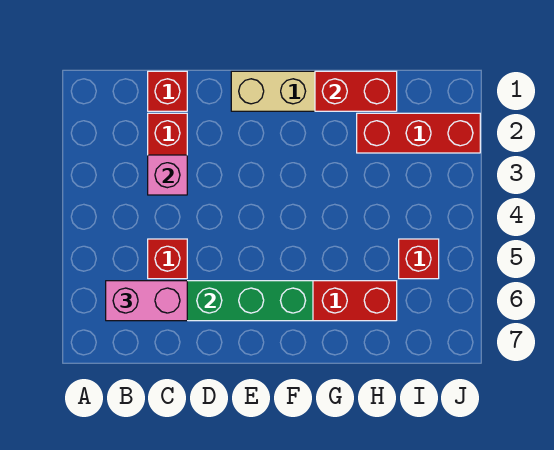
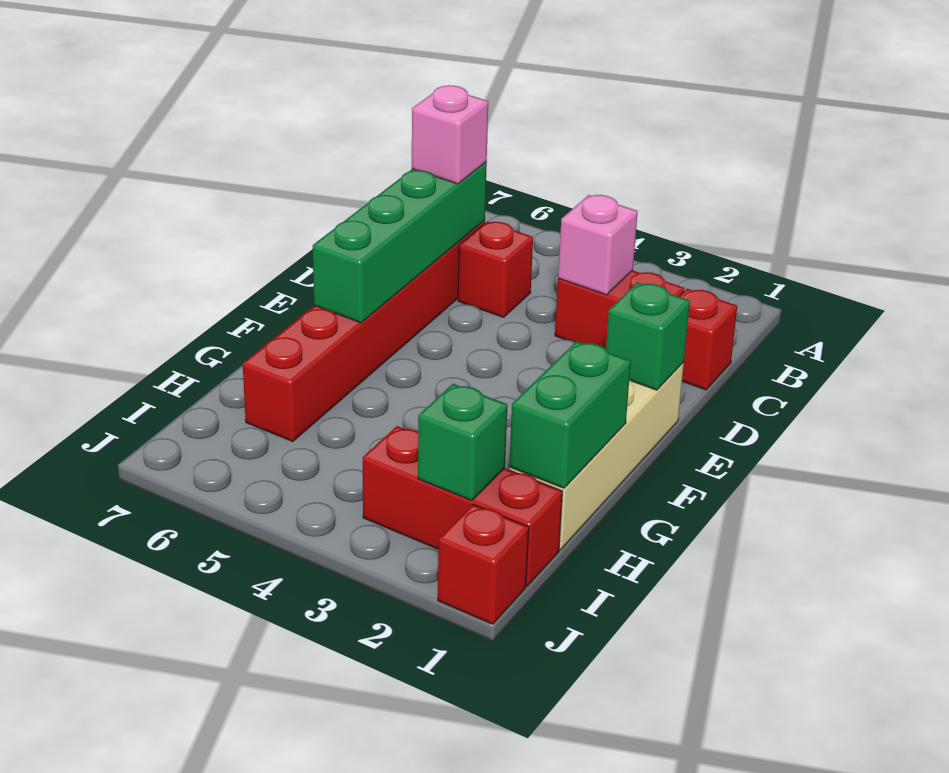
pink brick B6:C6 level 3 -> pink brick C6 level 3
none -> green brick E1 level 2
red brick G1:H1 level 2 -> green brick G1:H1 level 2
red brick H2:J2 level 1 -> red brick I1:I3 level 1
none -> green brick I2 level 2
red brick I5 level 1 -> red brick J1 level 1

